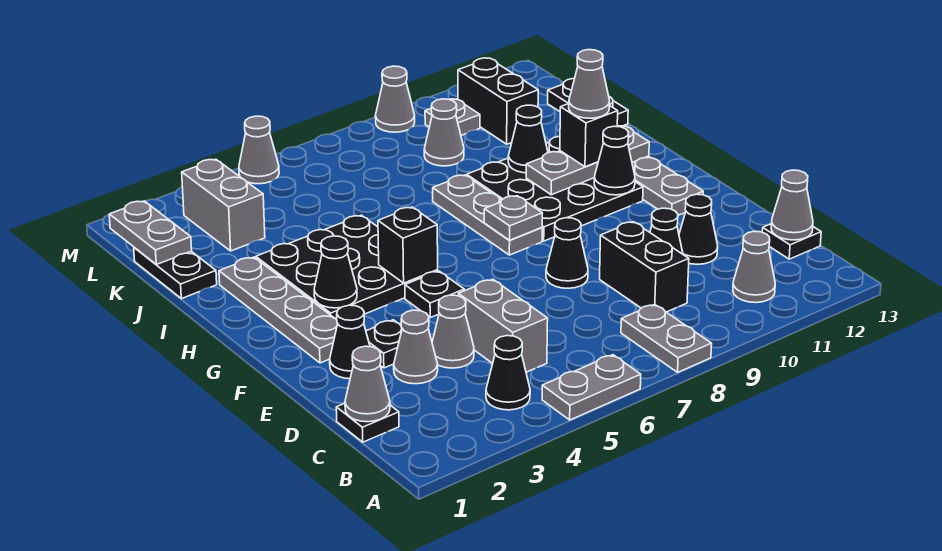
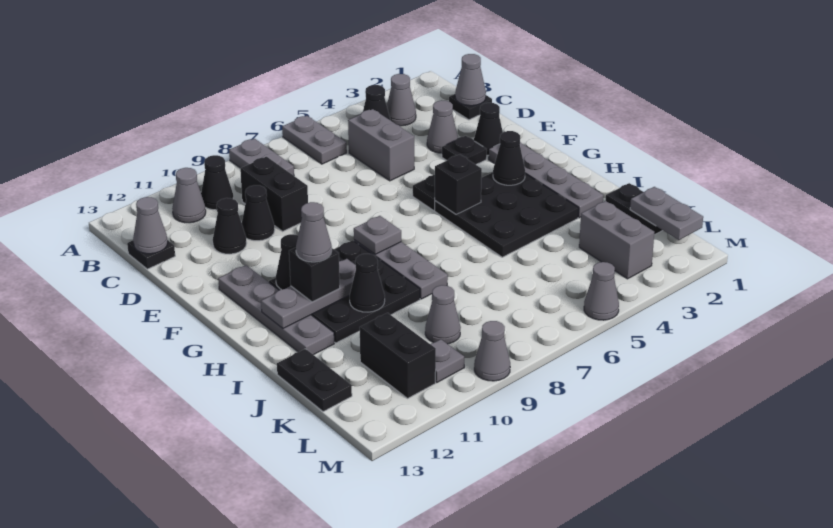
grey plate A5:A6 level 1 -> grey plate A6:B6 level 1
grey cone D4 level 1 -> grey cone B3 level 1
black cone E8 level 1 -> black cone B10 level 1

